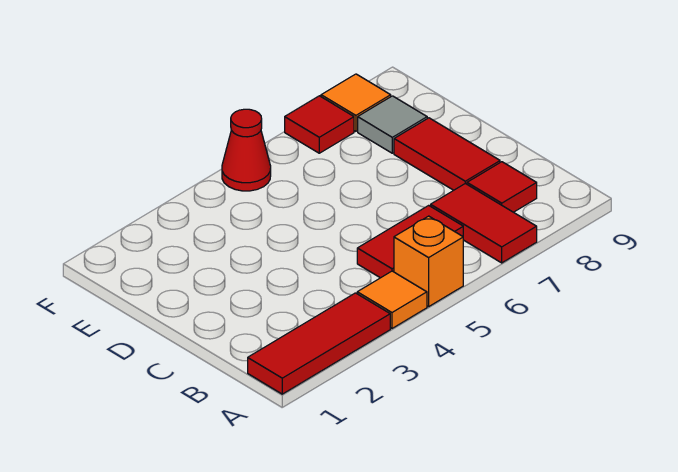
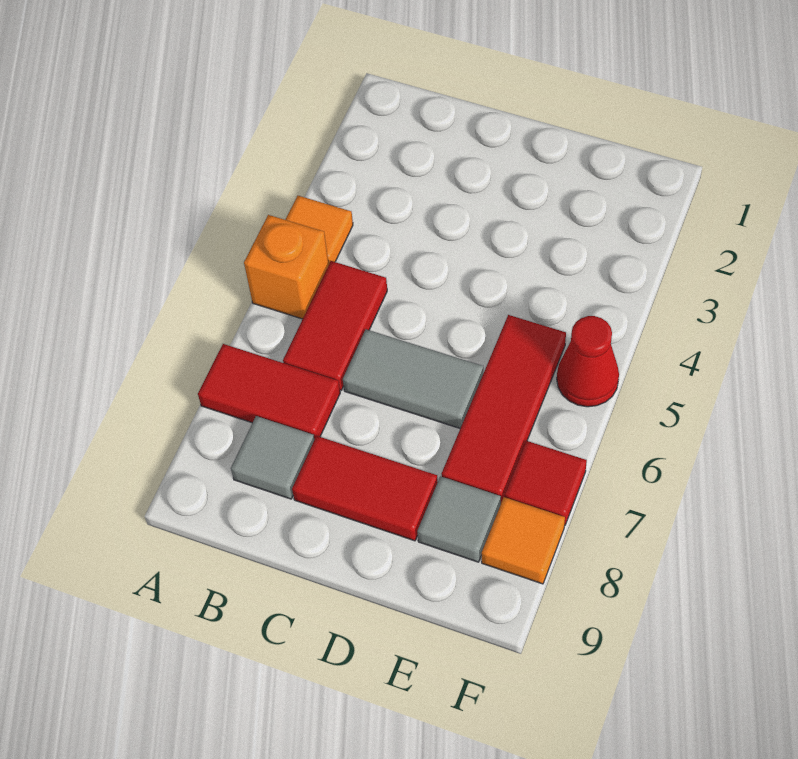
red tile A1:A3 level 1 -> red tile E5:E7 level 1
red tile B8 level 1 -> grey tile B8 level 1
none -> grey tile C6:D6 level 1

